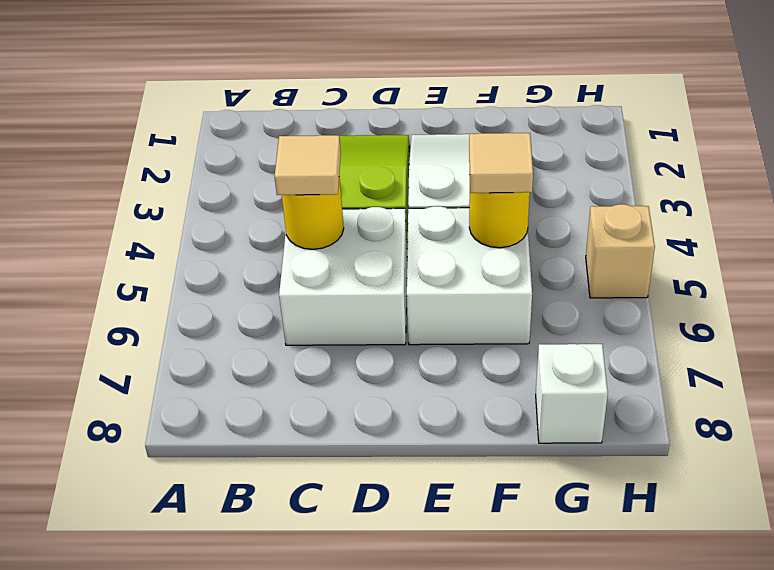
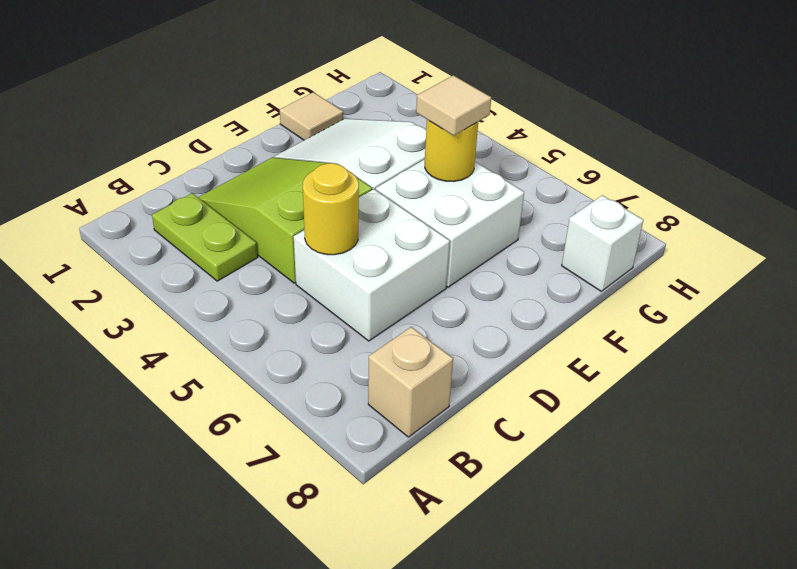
none -> lime plate B2:B3 level 1
tan tile C5 level 3 -> tan tile F1 level 1
tan brick H5 level 1 -> tan brick B8 level 1

